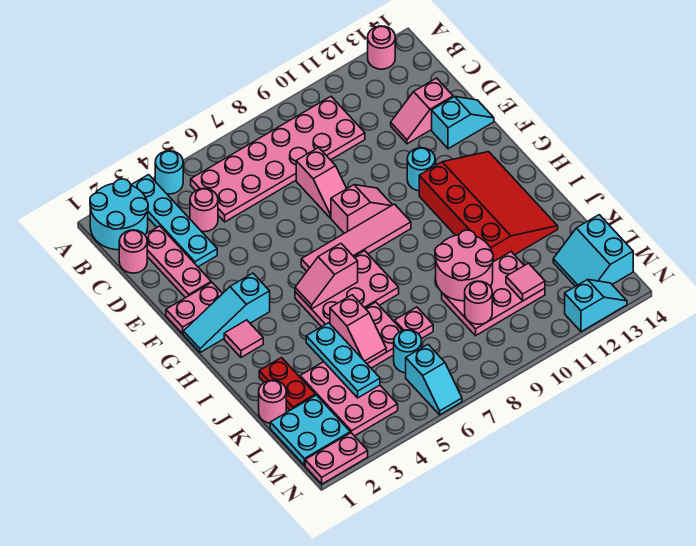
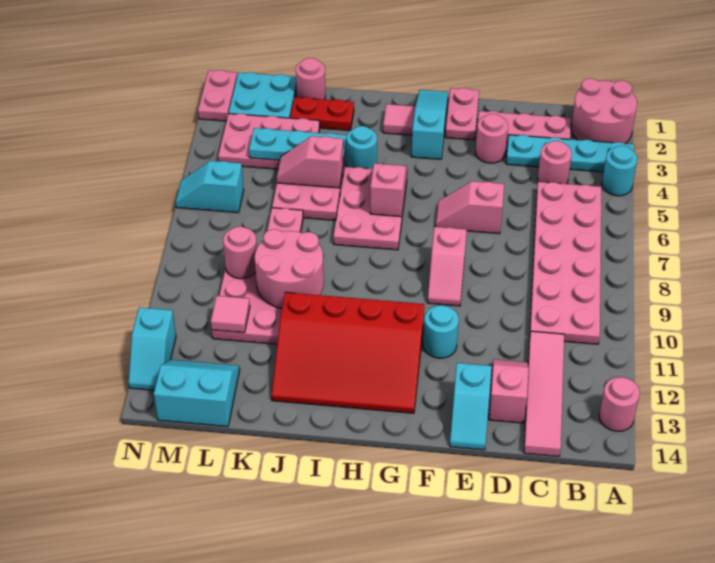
cyan round brick A1:B2 level 1 -> pink round brick A1:B2 level 1
pink round brick C1 level 1 -> pink round brick E3 level 1
pink slope D8:E8 level 1 top D -> pink slope E6:F6 level 1 top E
pink tile G6:G9 level 1 -> pink tile C11:C14 level 1
cyan round brick L6 level 1 -> cyan round brick I4 level 1

